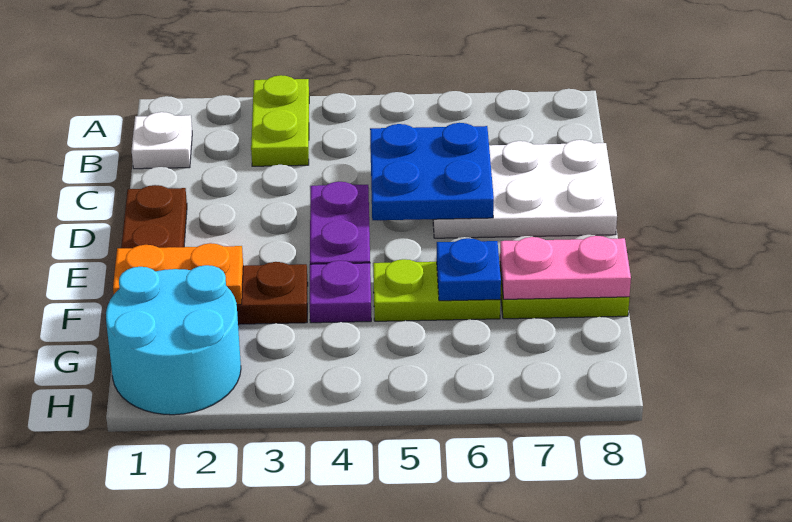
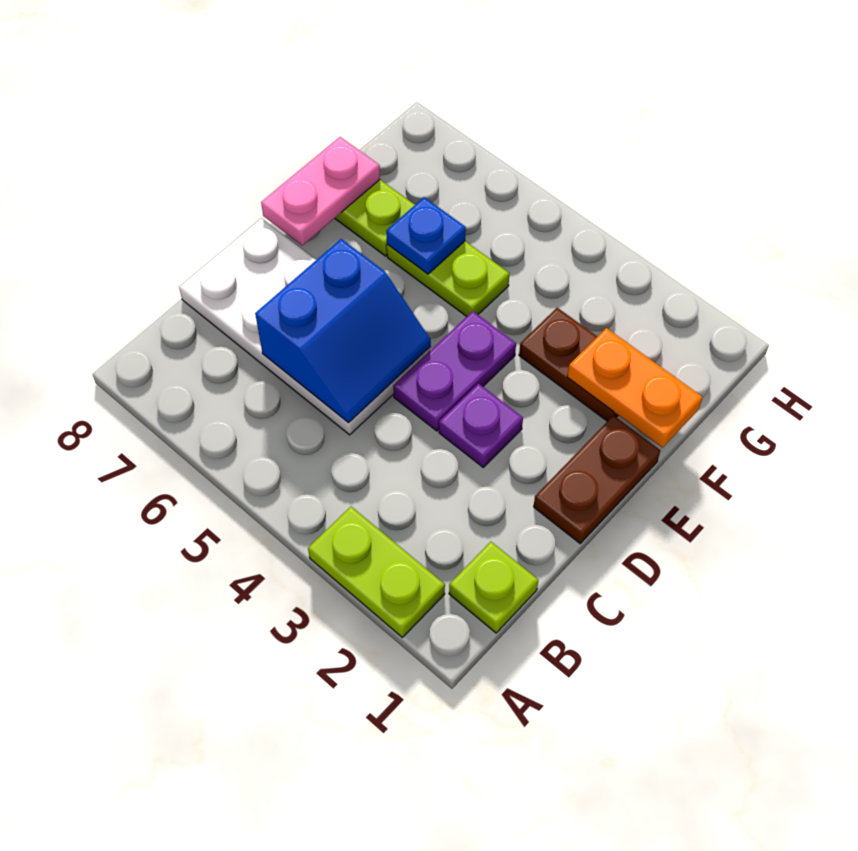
lime plate A3:B3 level 1 -> lime plate A2:A3 level 1
white plate B1 level 1 -> lime plate B1 level 1
blue plate C5:D6 level 2 -> blue slope C5:D6 level 2 top 6
white plate C6:D8 level 1 -> white plate C5:D8 level 1
purple plate F4 level 1 -> purple plate D3 level 1
pink plate F7:F8 level 2 -> pink plate E8:F8 level 2
cyan round brick G1:H2 level 1 -> none

